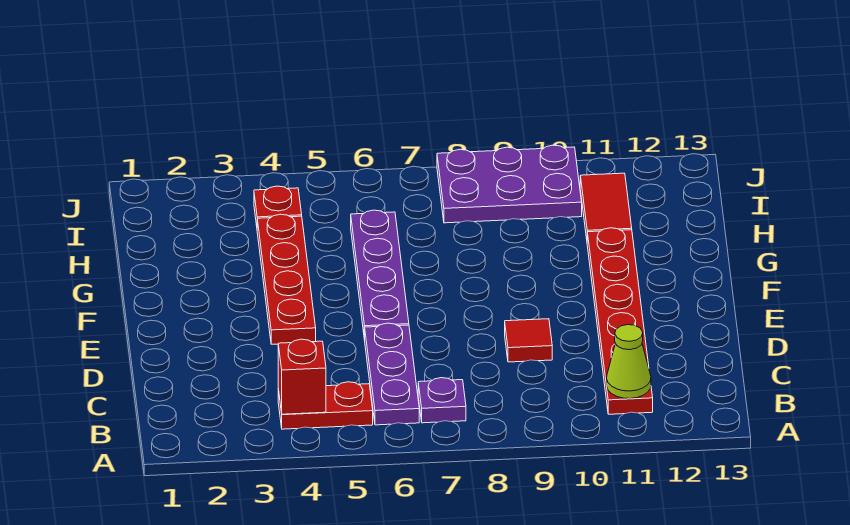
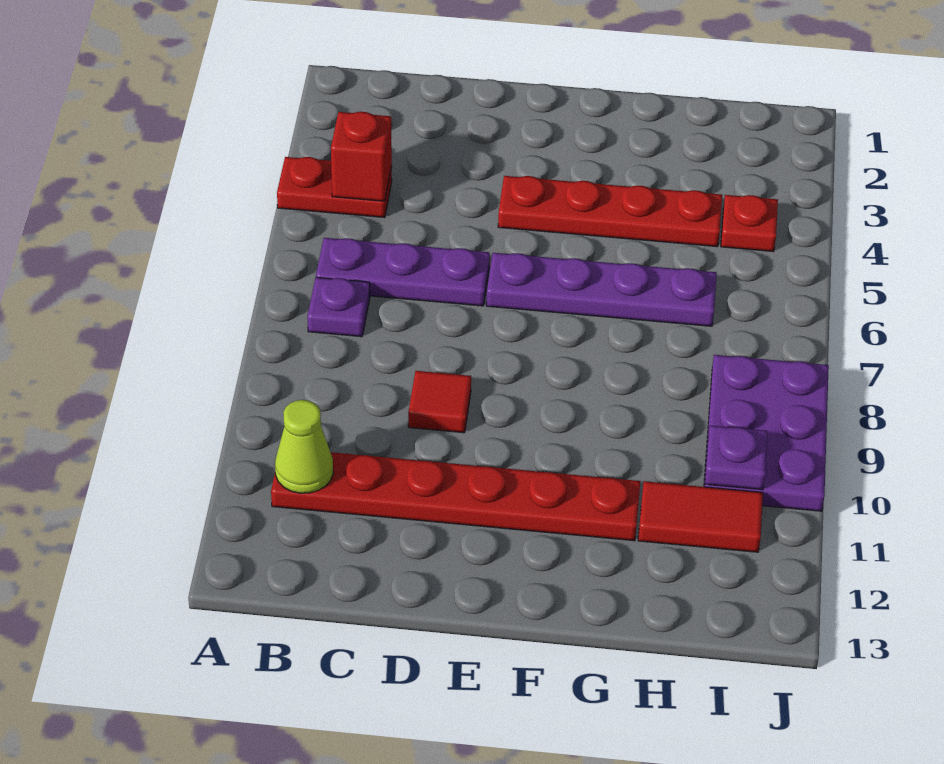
red plate B4:B5 level 1 -> red plate A4:B4 level 1
none -> purple plate I10 level 2

